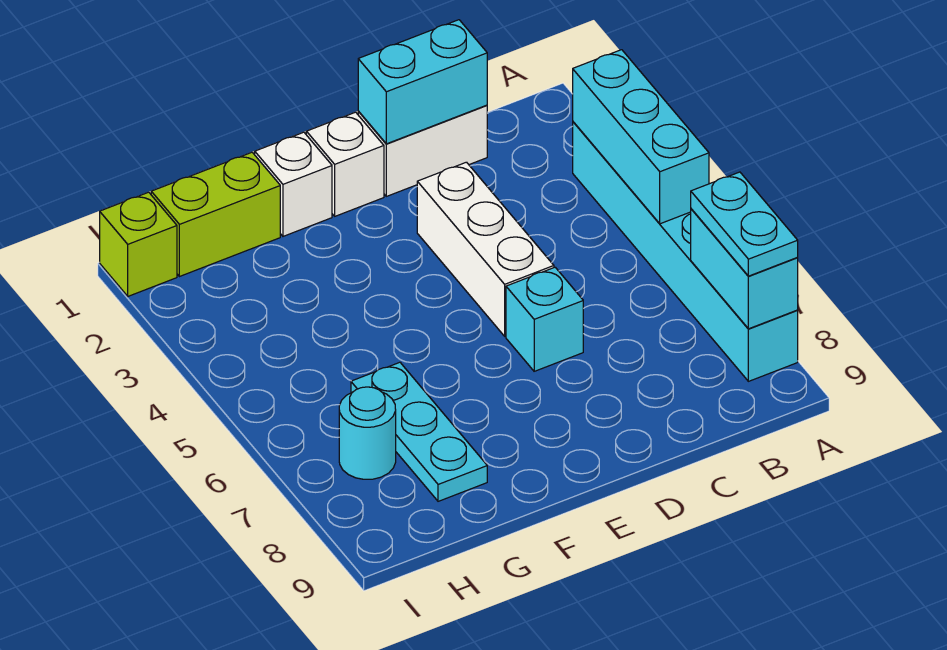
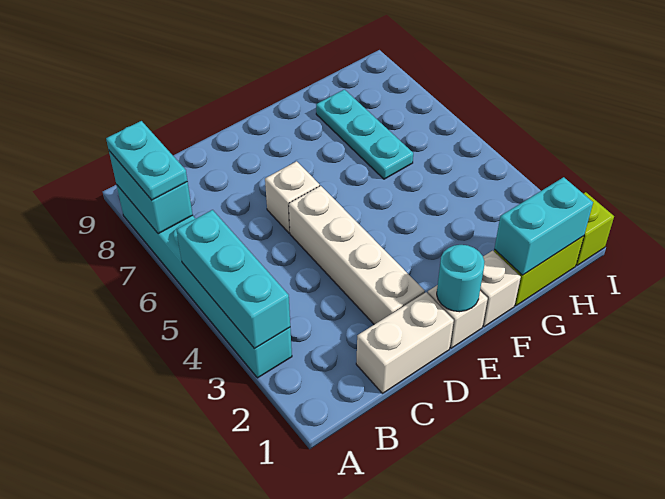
cyan brick C1:D1 level 2 -> cyan brick G1:H1 level 2
white brick D3:D5 level 1 -> white brick D2:D5 level 1
cyan brick D6 level 1 -> white brick D6 level 1
cyan round brick H7 level 1 -> cyan round brick E1 level 2

